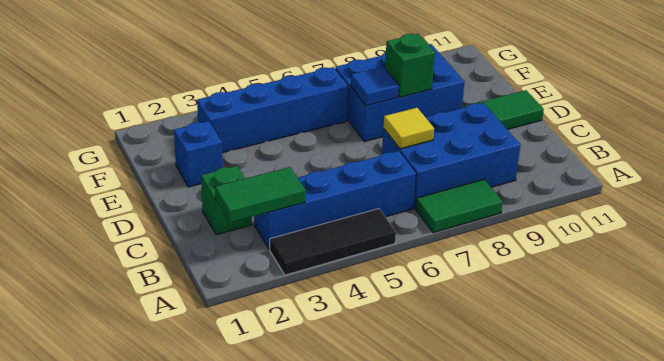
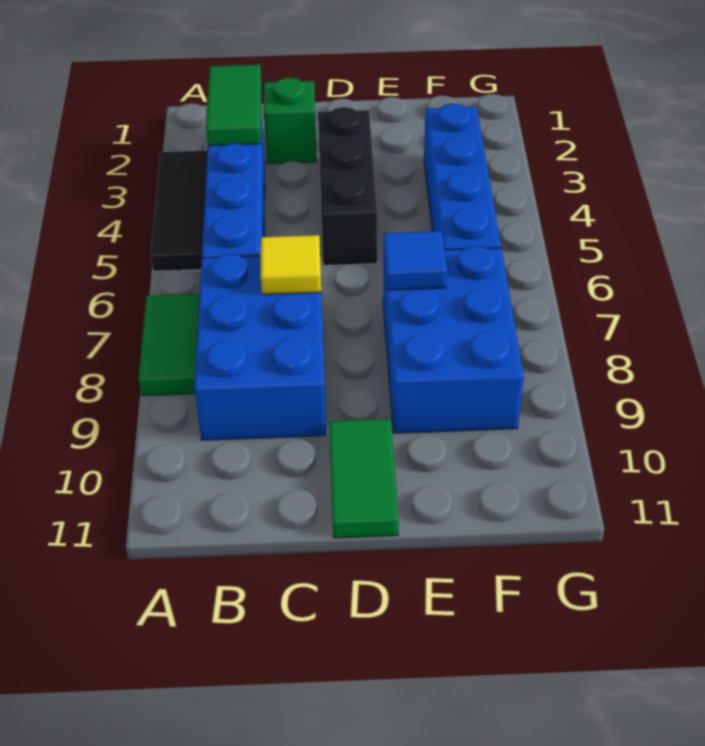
none -> black brick D3:D5 level 1
blue brick E2 level 1 -> none
green brick E8 level 2 -> none

